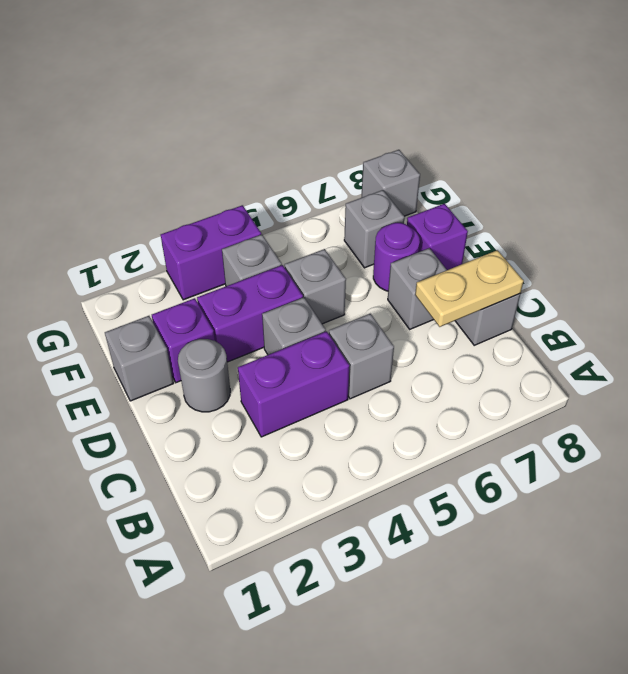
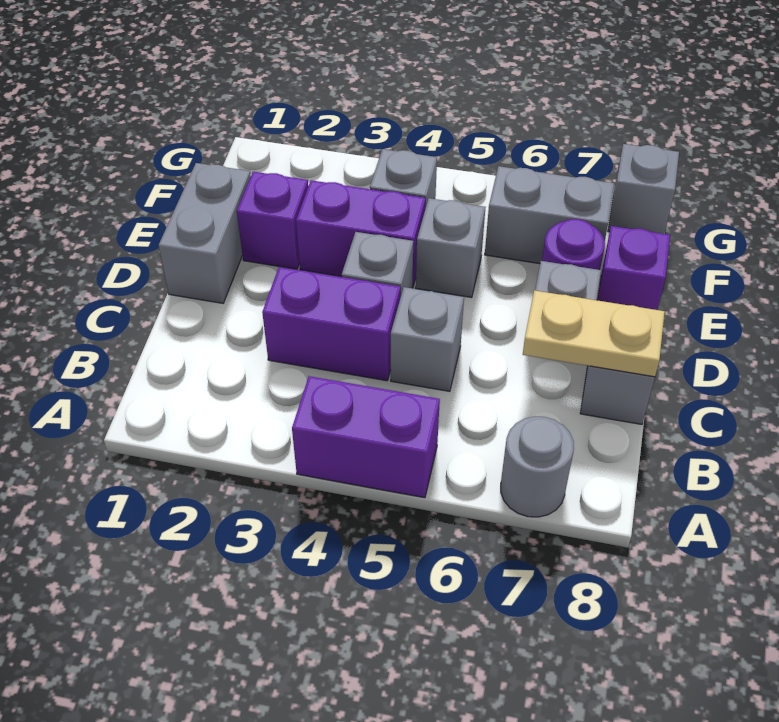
grey round brick D2 level 1 -> grey round brick A7 level 1
grey brick E1 level 1 -> grey brick D1:E1 level 1
grey brick F7 level 1 -> grey brick F6:F7 level 1
purple brick G3:G4 level 1 -> purple brick A4:A5 level 1

